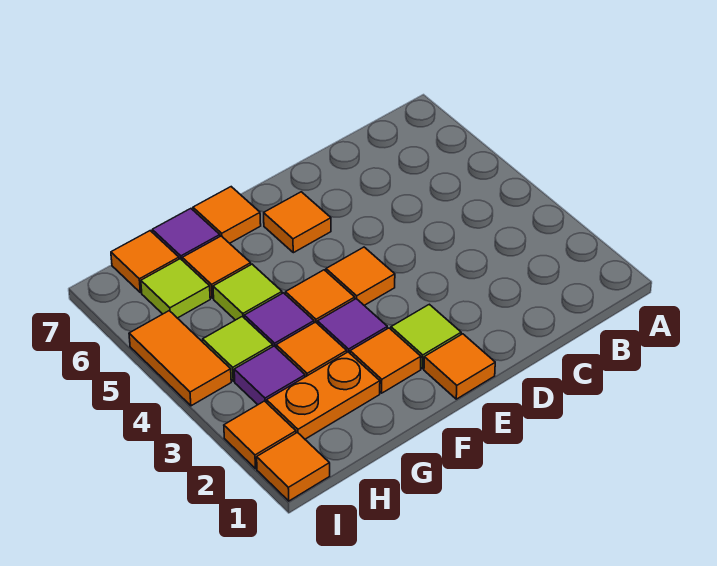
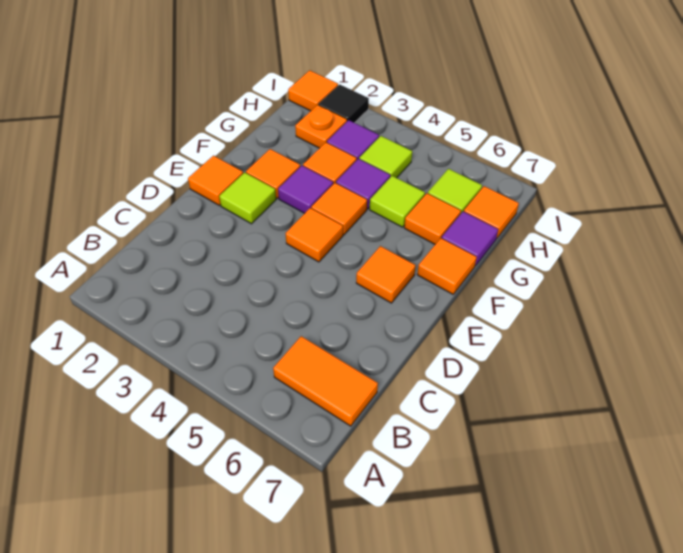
orange plate G2:H2 level 1 -> orange plate H2 level 1
orange tile I2 level 1 -> black tile I2 level 1
orange tile I4:I5 level 1 -> orange tile B6:B7 level 1

